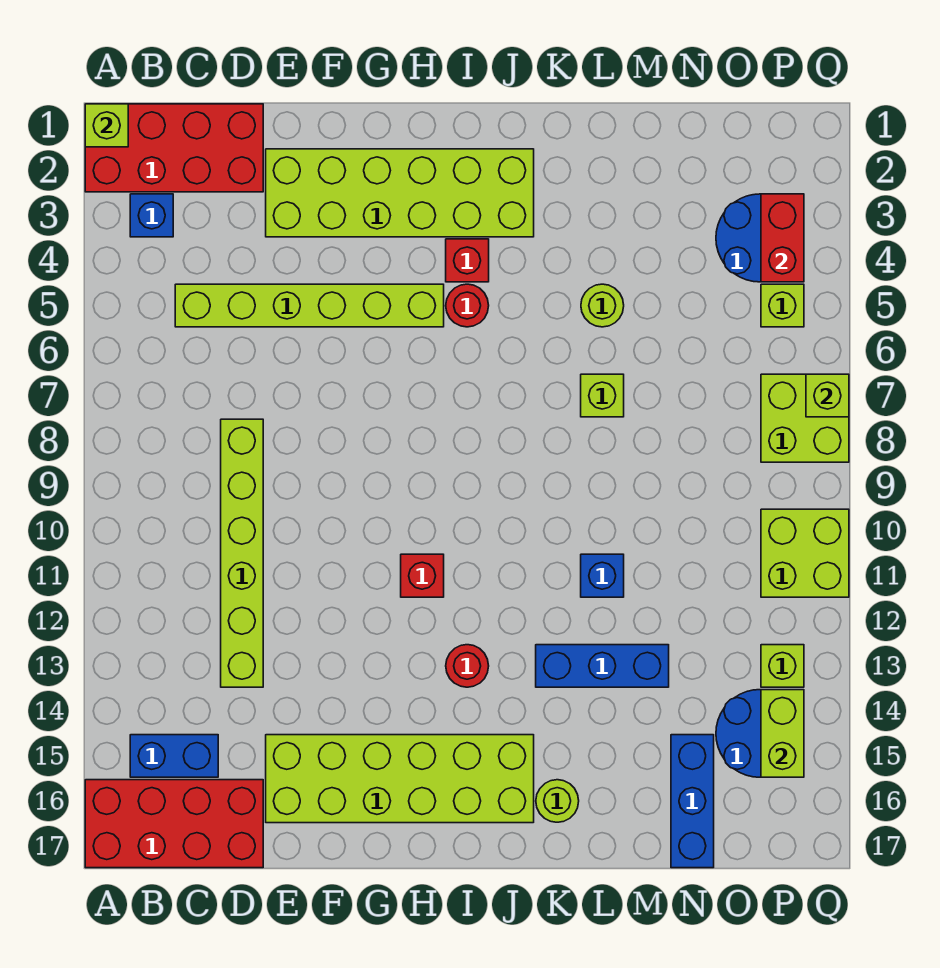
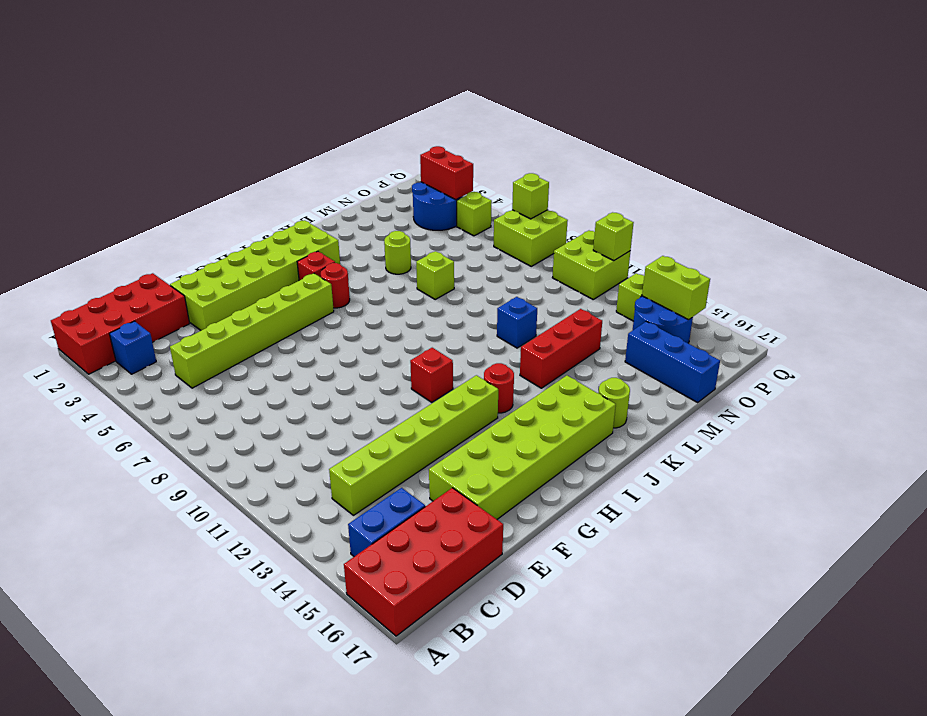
lime brick A1 level 2 -> lime brick Q11 level 2
lime brick D8:D13 level 1 -> lime brick C13:H13 level 1
blue brick K13:M13 level 1 -> red brick K13:M13 level 1

